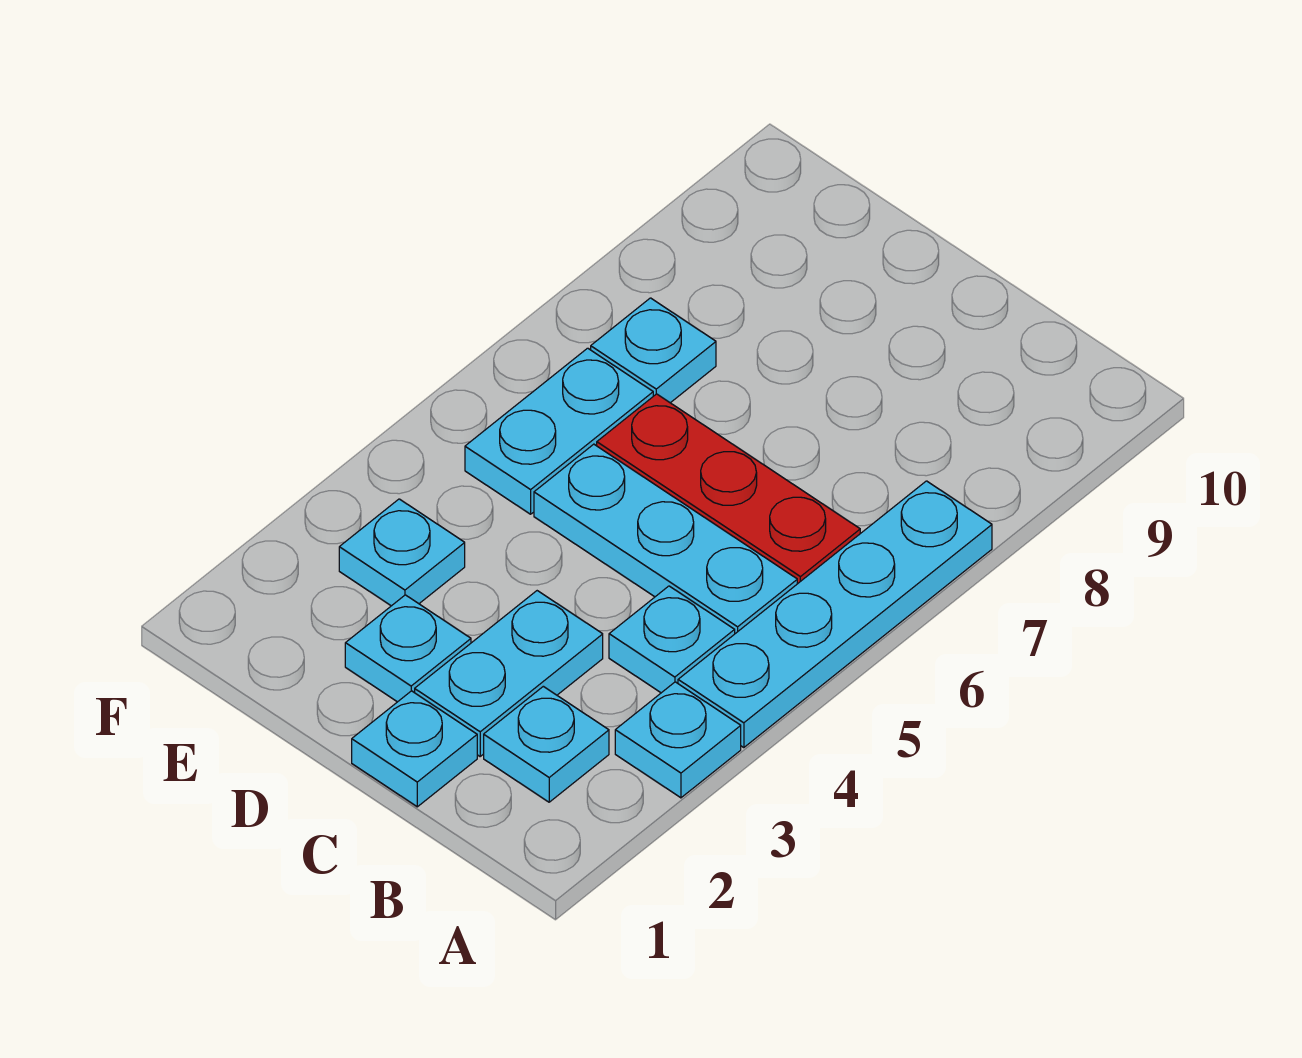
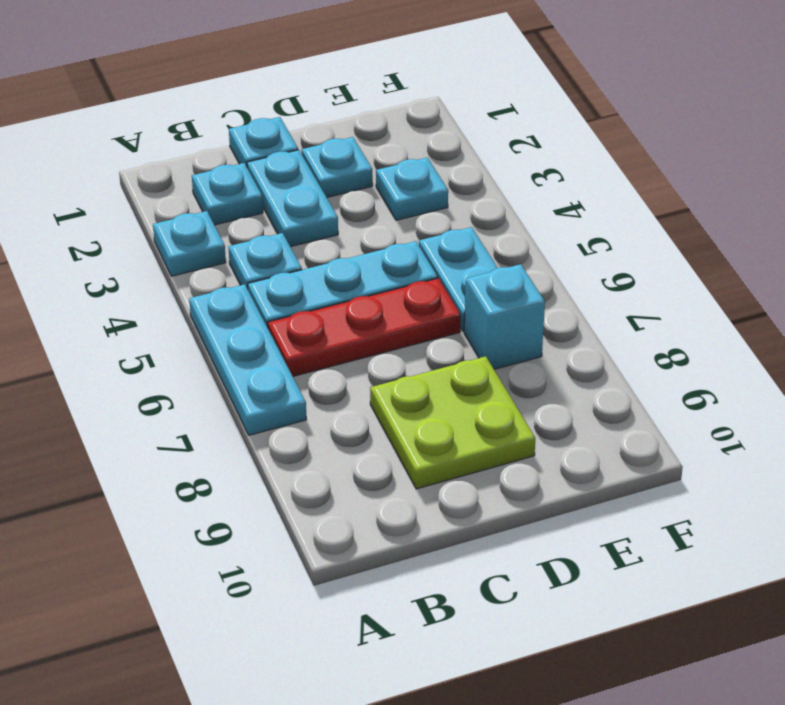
cyan plate A4:A7 level 1 -> cyan plate A5:A7 level 1
none -> lime plate C8:D9 level 1
cyan plate E7 level 1 -> cyan brick E7 level 1

